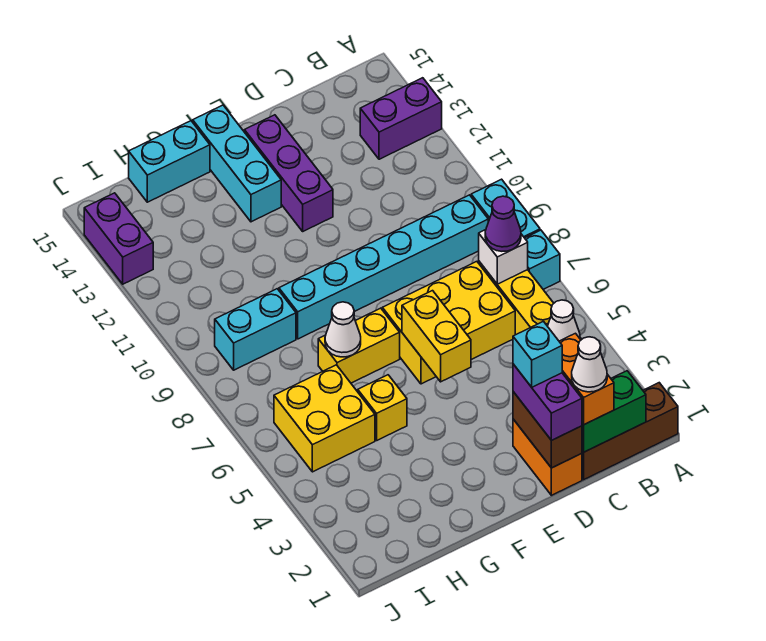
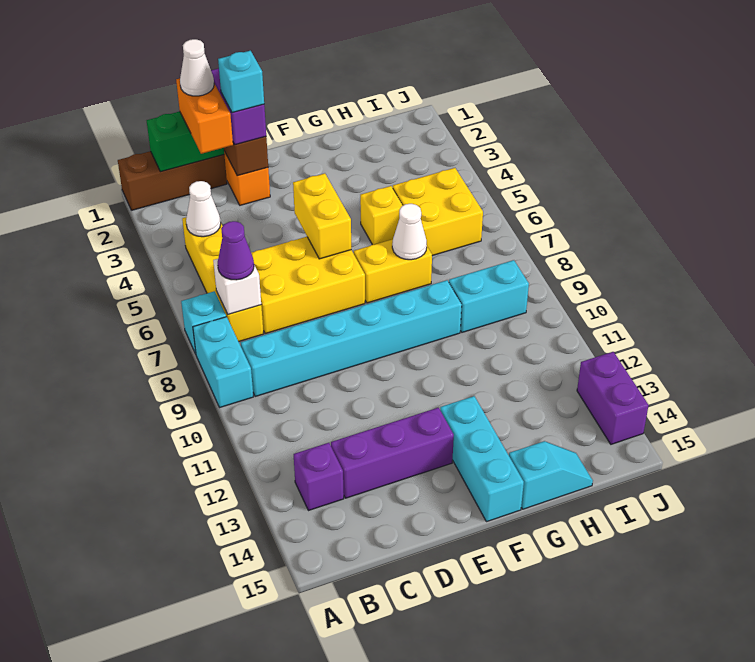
purple brick A13:B13 level 1 -> purple brick B13 level 1
purple brick E12:E14 level 1 -> purple brick C13:E13 level 1
cyan brick G15:H15 level 1 -> cyan slope G15:H15 level 1 top G

